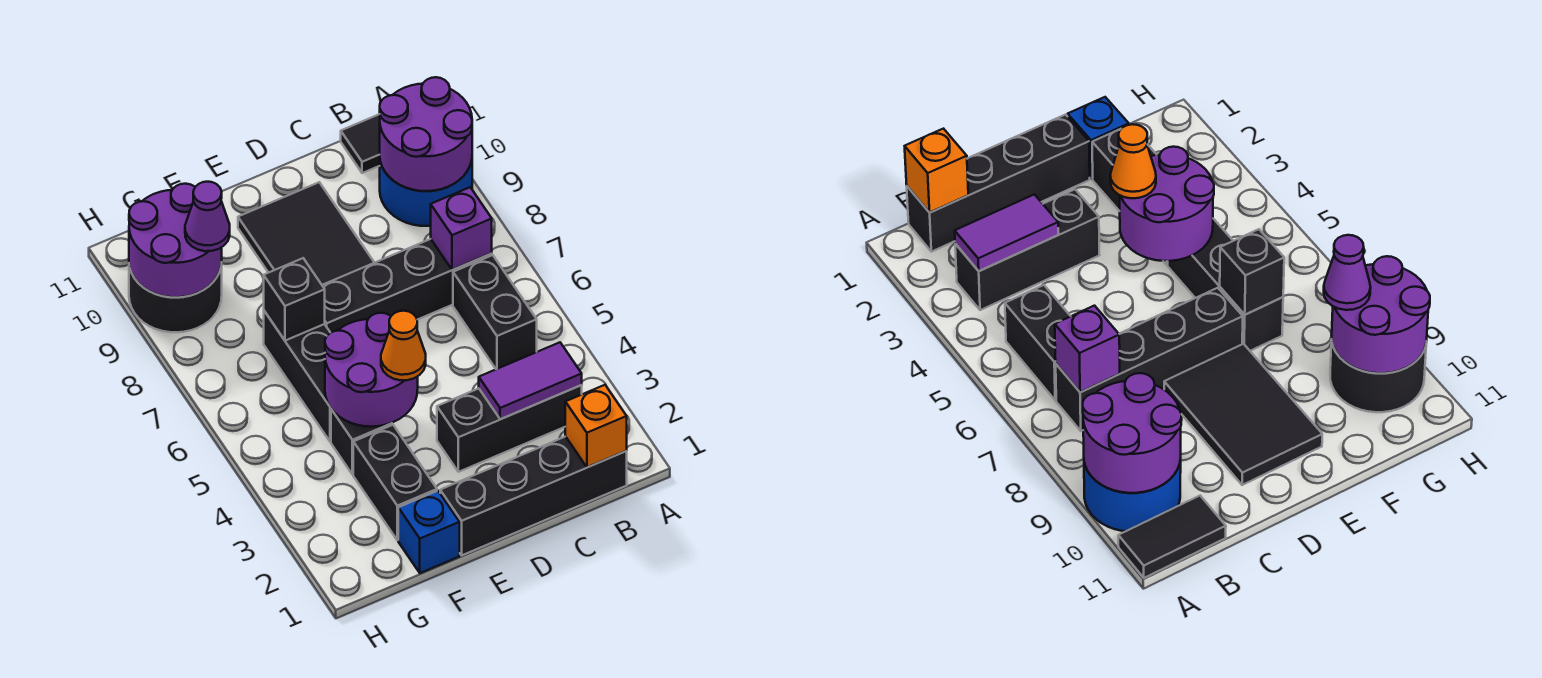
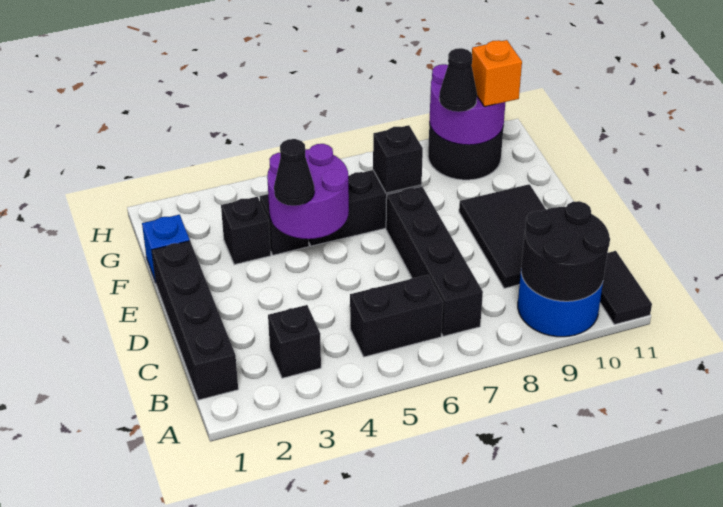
purple round brick A9:B10 level 2 -> black round brick A9:B10 level 2
orange brick B1 level 2 -> orange brick G10 level 3
black brick B3:D3 level 1 -> black brick B3 level 1
purple tile B3:C3 level 2 -> none
purple brick B7 level 2 -> none
black tile D8:E10 level 1 -> black tile C9:E10 level 1
orange cone E4 level 3 -> black cone E4 level 3
black brick F2:F3 level 1 -> black brick F3 level 1
purple cone G9 level 3 -> black cone G9 level 3

